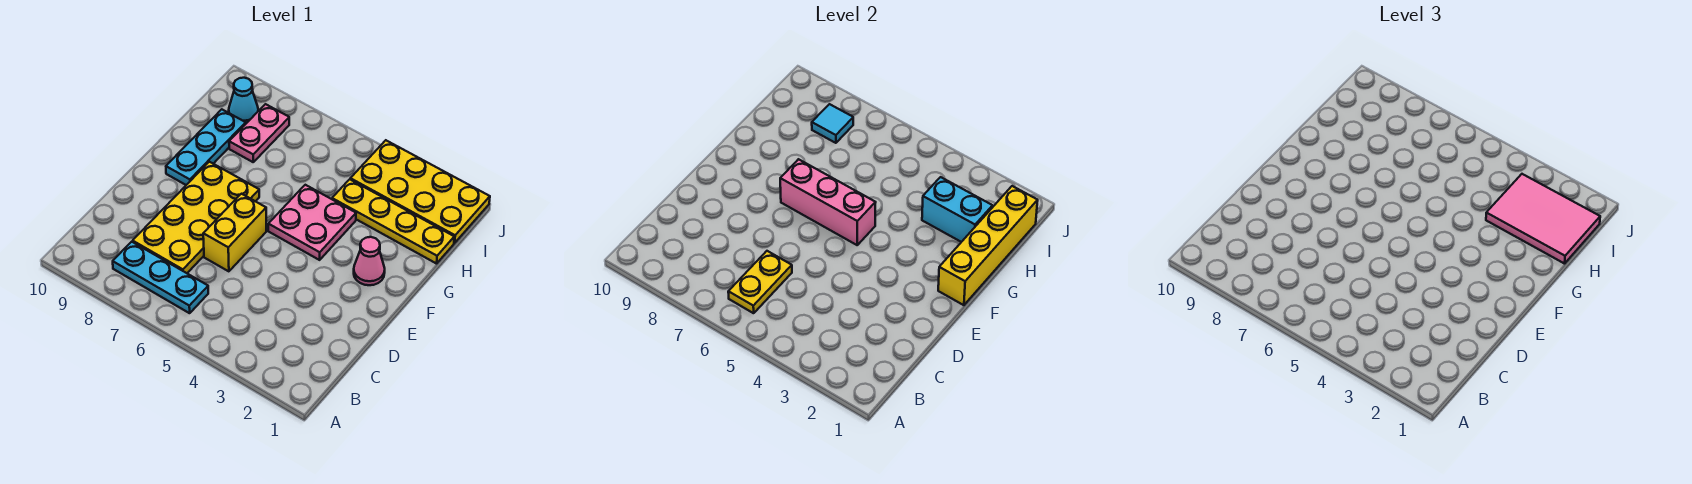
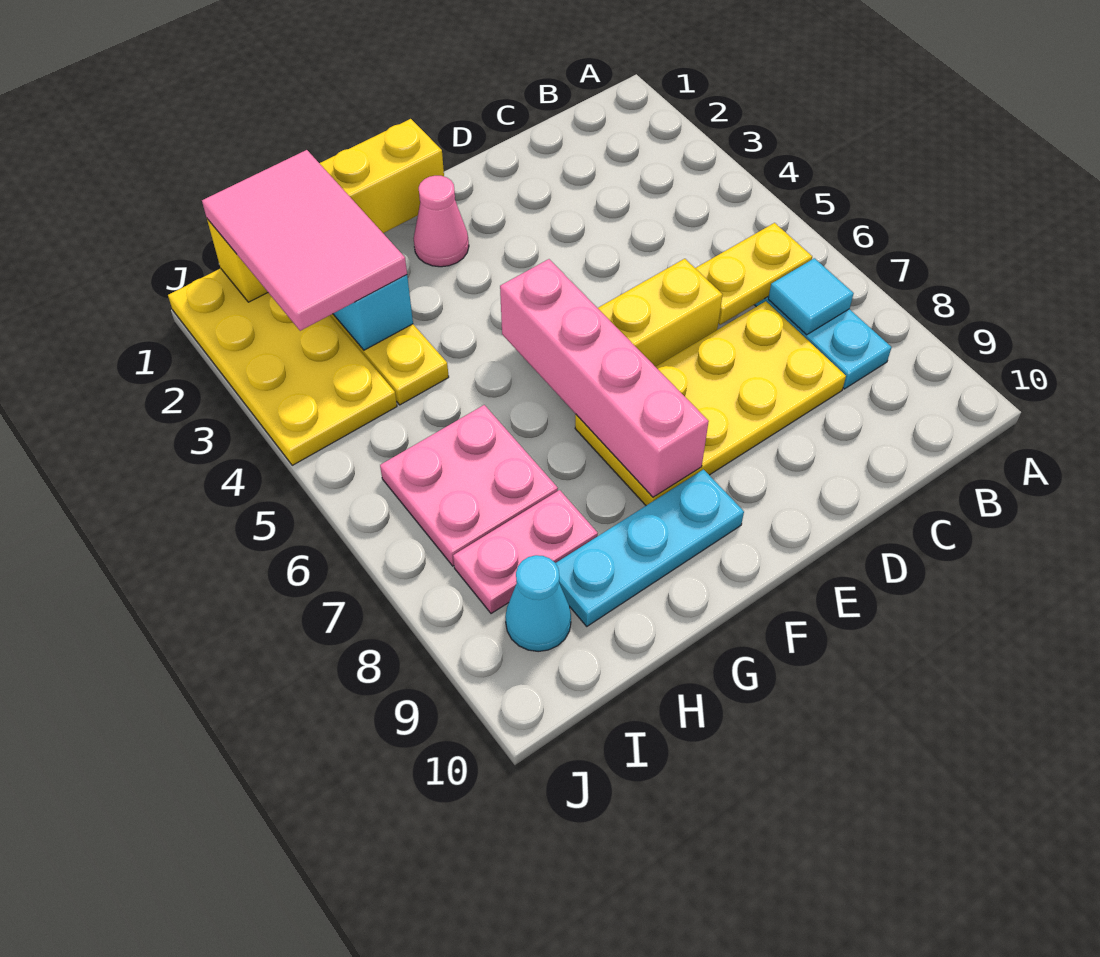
pink plate F4:G5 level 1 -> pink plate H6:I7 level 1
pink brick F5:F7 level 2 -> pink brick F5:F8 level 2
cyan tile I8 level 2 -> cyan tile B7 level 2

